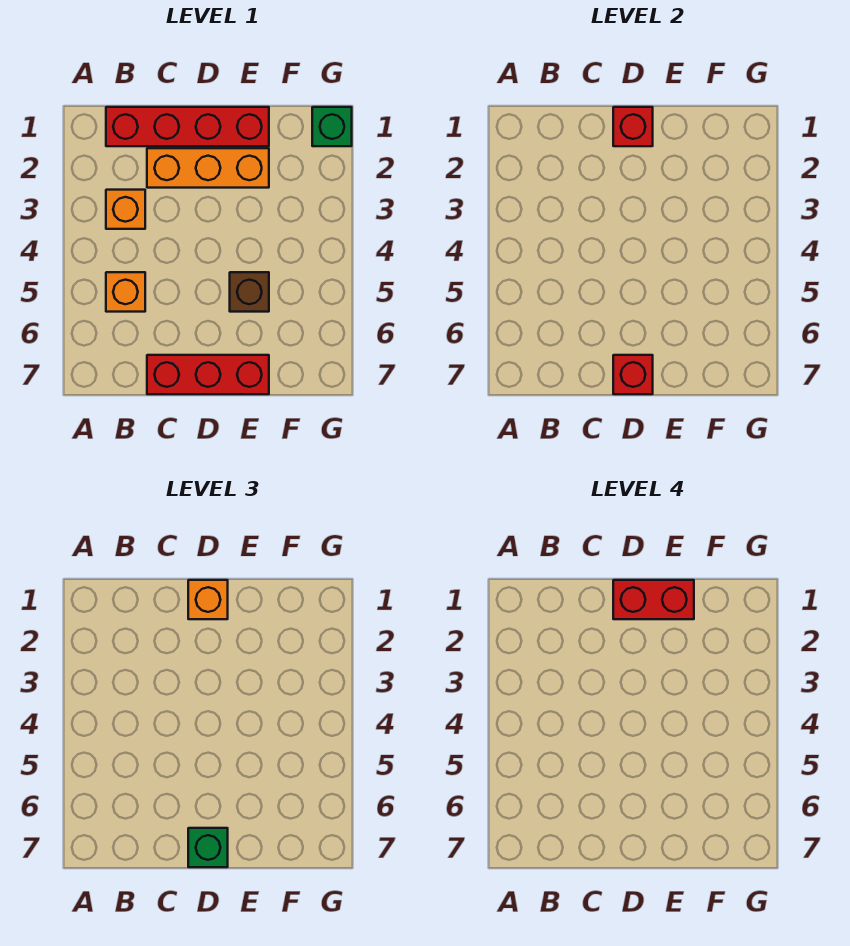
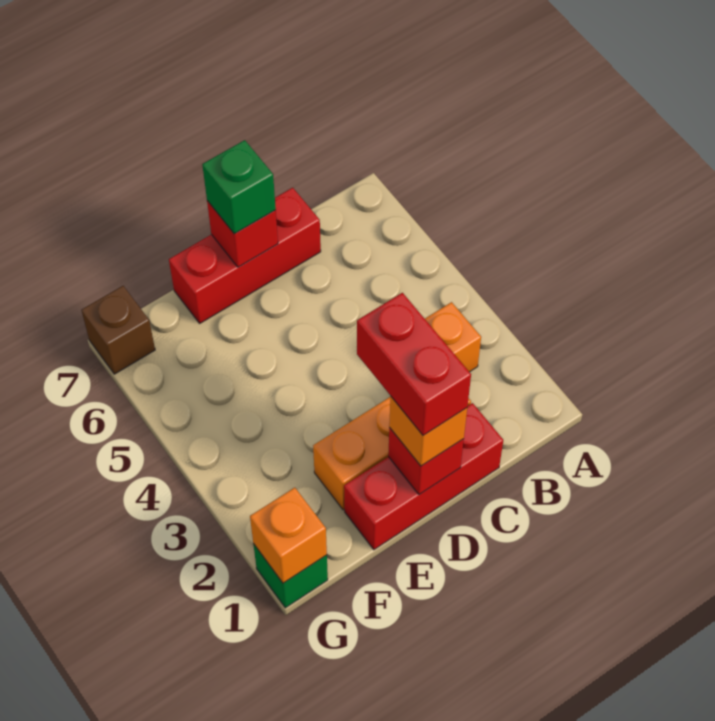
red brick B1:E1 level 1 -> red brick C1:E1 level 1
orange brick B5 level 1 -> orange brick G1 level 2
red brick D1:E1 level 4 -> red brick D1:D2 level 4
brown brick E5 level 1 -> brown brick G7 level 1

